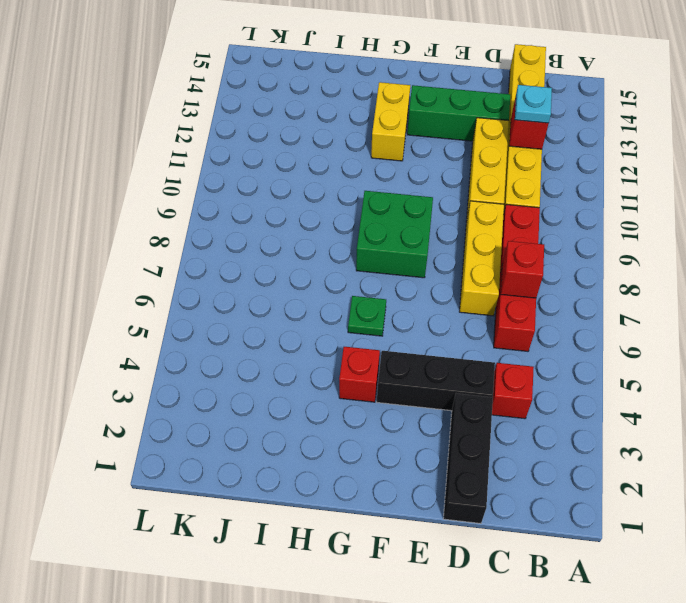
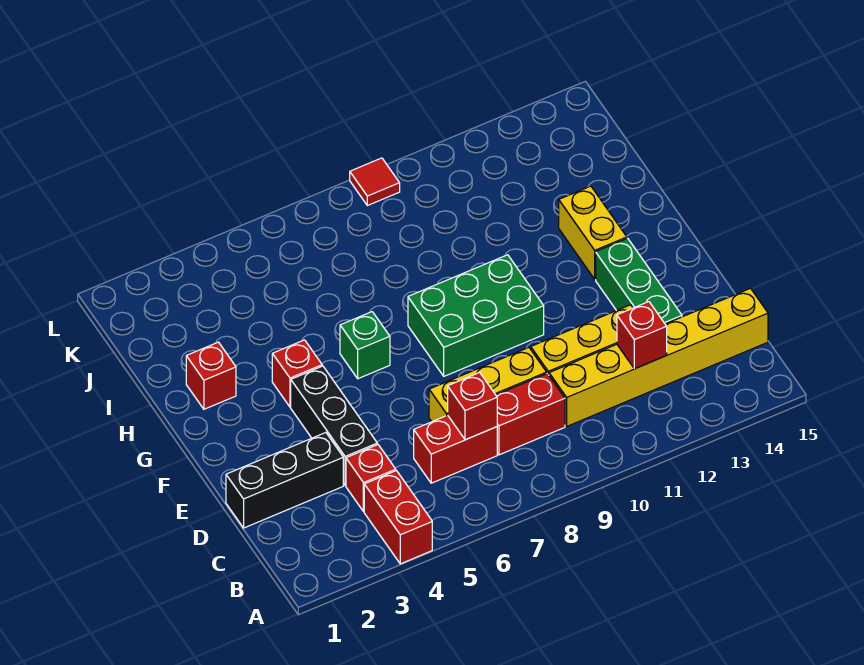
none -> red brick A4:B4 level 1
cyan plate C12 level 3 -> none
green brick F8:G9 level 1 -> green brick F8:G10 level 1
green plate G6 level 1 -> green brick G6 level 1
yellow brick G12:G13 level 1 -> yellow brick G13:H13 level 1
none -> red brick H2 level 1
none -> red tile L9 level 1

